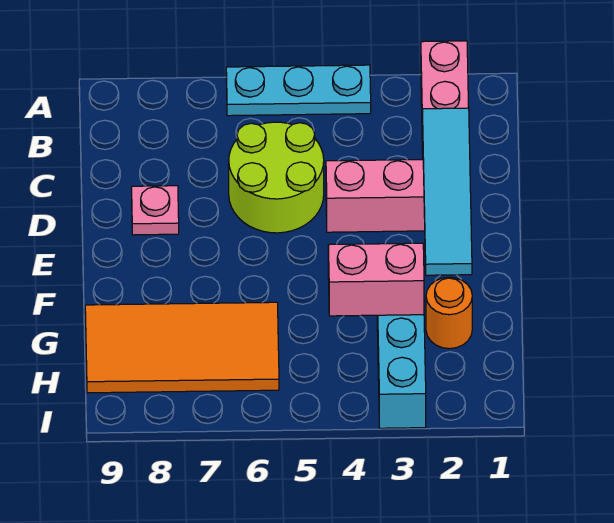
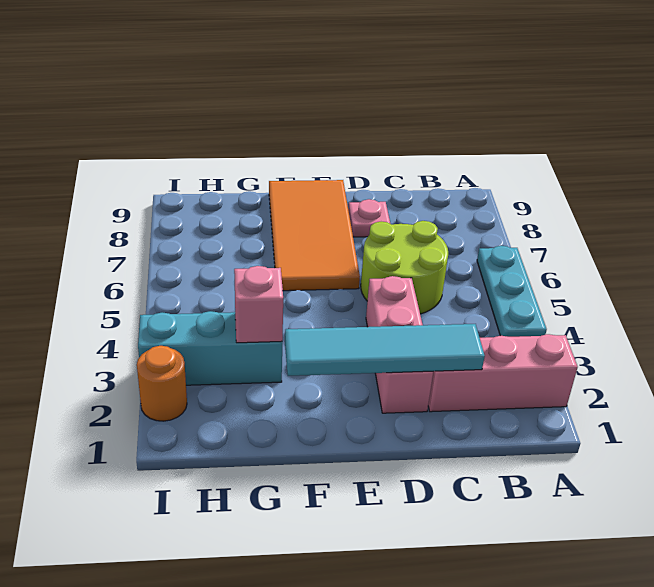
orange round brick G2 level 1 -> orange round brick I2 level 1
pink brick G3:G4 level 2 -> pink brick G3 level 2
orange tile G6:H9 level 1 -> orange tile E6:F9 level 1

